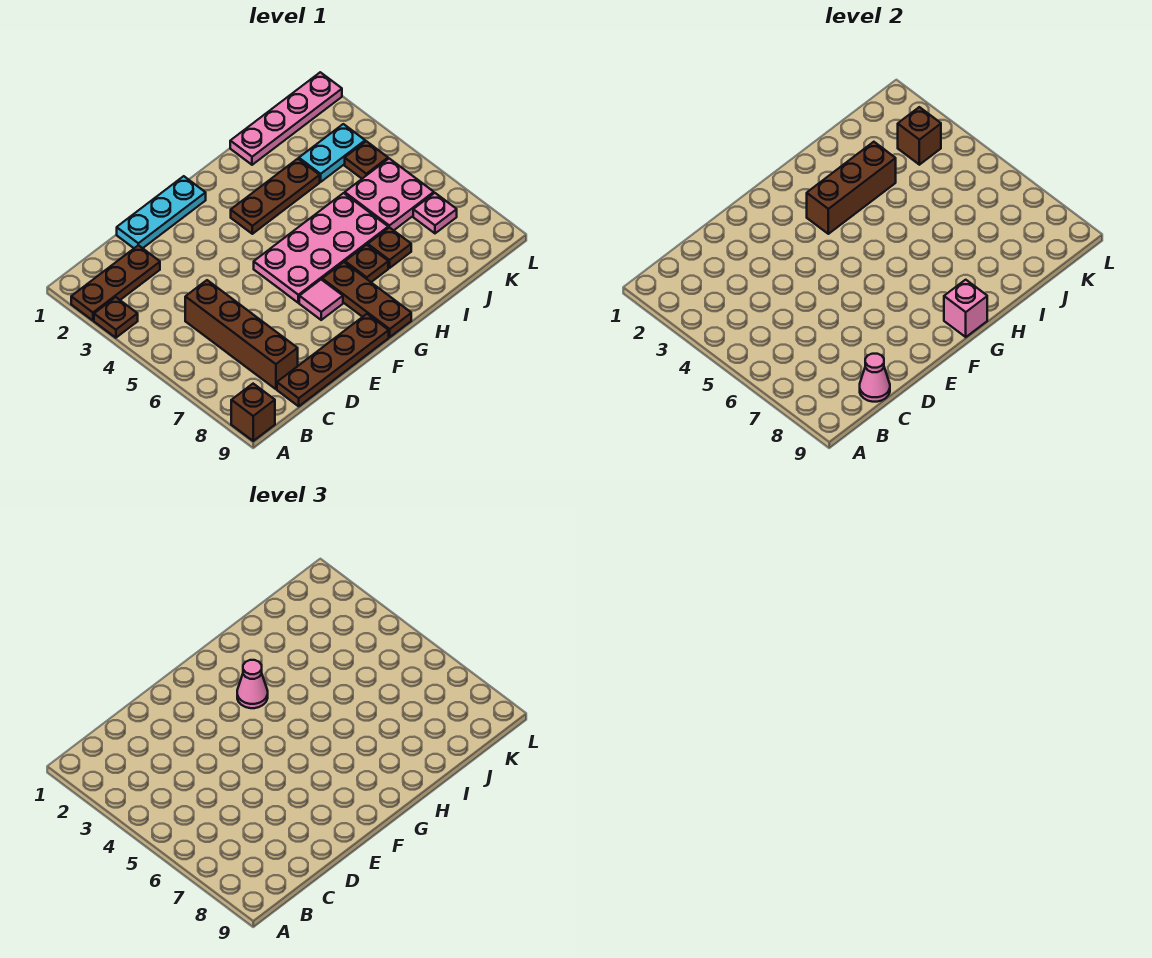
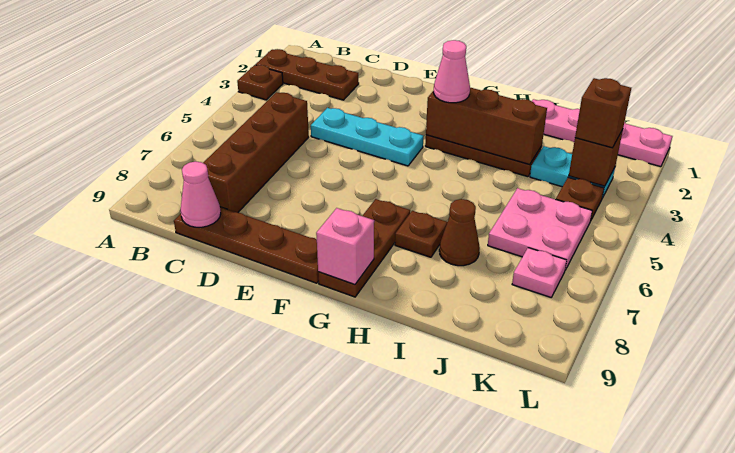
brown brick A9 level 1 -> brown brick K3 level 3
cyan plate D1:F1 level 1 -> cyan plate D4:F4 level 1
pink plate F5:I6 level 1 -> none
pink tile F7 level 1 -> none
brown plate I7 level 1 -> brown cone I7 level 1

